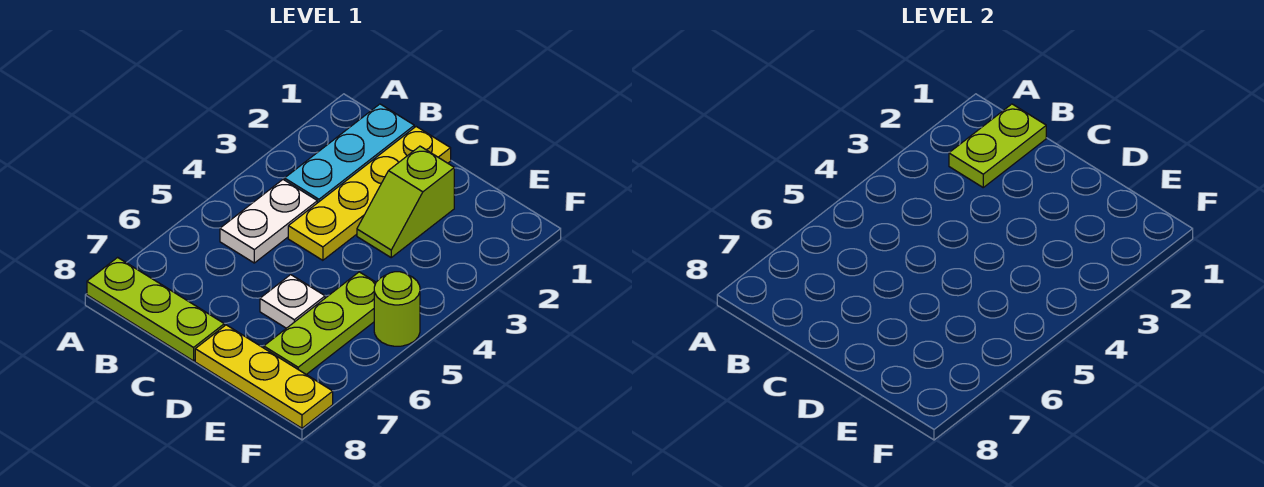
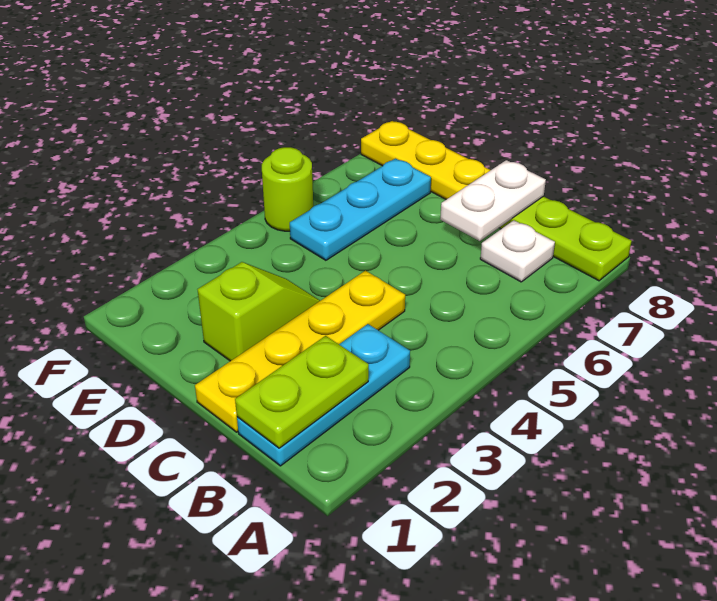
white plate B4:B5 level 1 -> white plate C7:C8 level 2
white plate D6 level 1 -> white plate B7 level 1
lime plate E5:E7 level 1 -> cyan plate E5:E7 level 1

